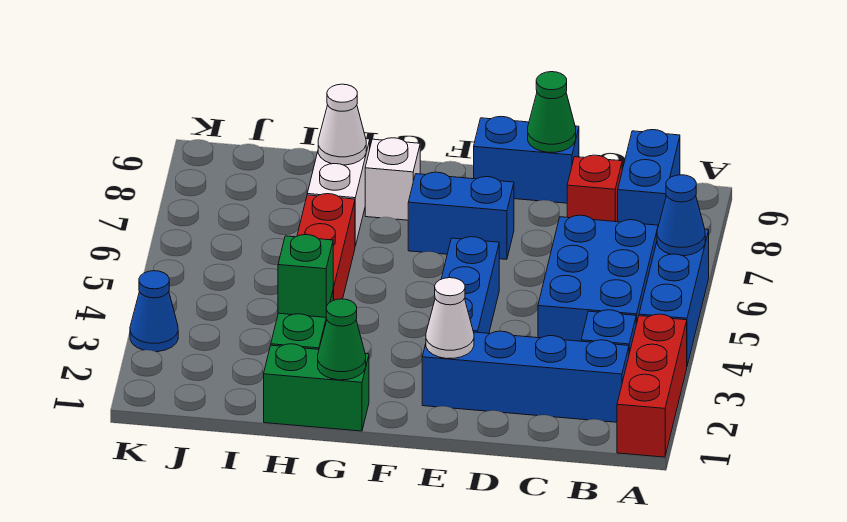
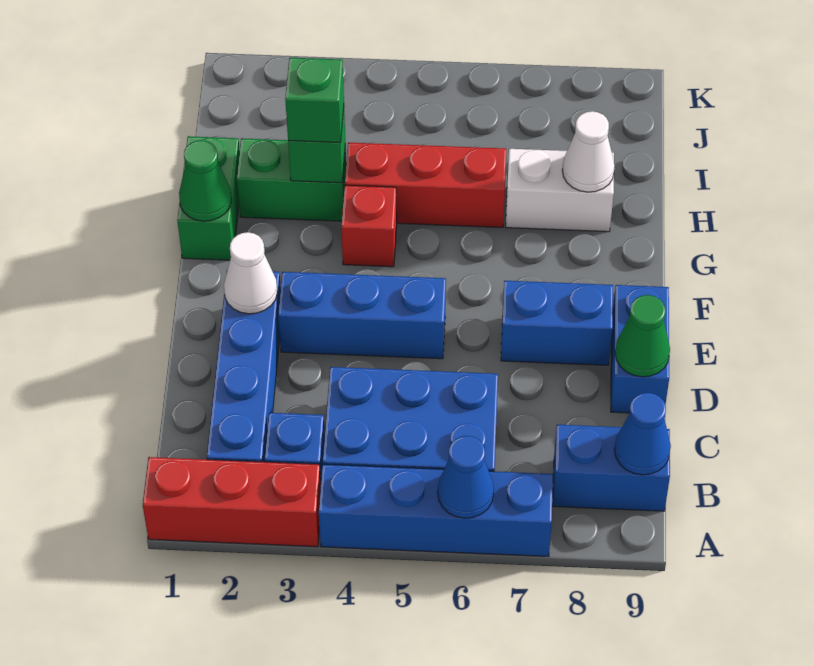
blue brick A4:A6 level 1 -> blue brick A4:A7 level 1
red brick C8 level 1 -> red brick G4 level 1
blue brick E7:F7 level 1 -> blue brick E7:E8 level 1
white brick G8 level 1 -> none
none -> green brick H3 level 3
blue cone K3 level 1 -> blue cone B9 level 2

